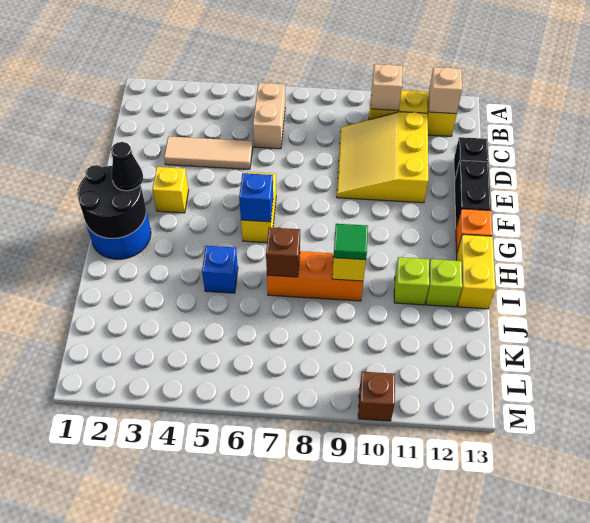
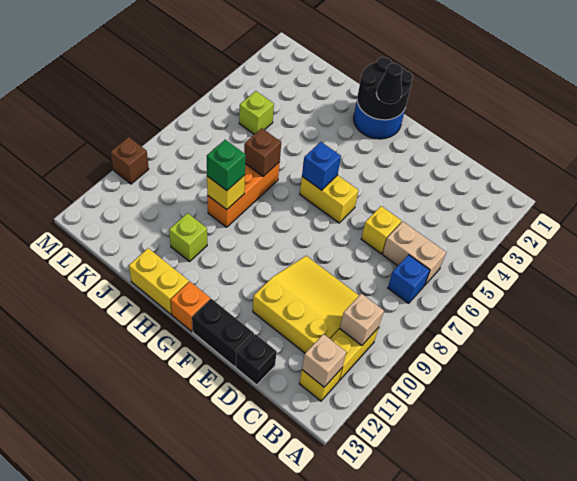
tan tile D3:D5 level 1 -> none
yellow brick F3 level 1 -> yellow brick D6 level 1
blue brick I5 level 1 -> blue brick B7 level 1
green tile I9 level 3 -> green brick I9 level 3
lime brick I12 level 1 -> lime brick K5 level 1

